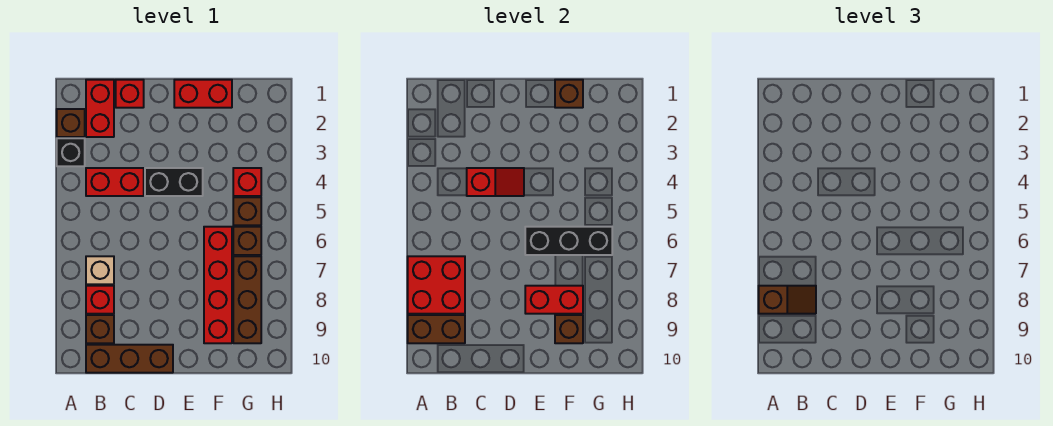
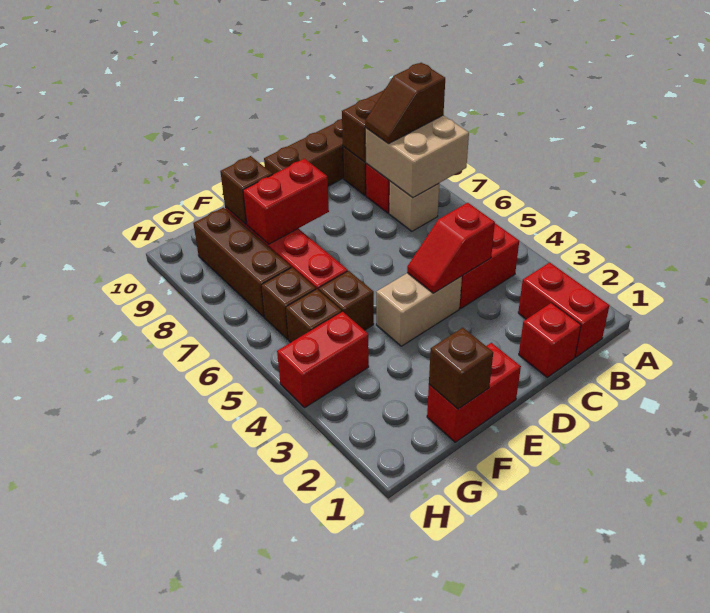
brown brick A2 level 1 -> brown brick F5 level 1
black brick A3 level 1 -> none
red brick A7:B8 level 2 -> tan brick A7:B8 level 2
black brick D4:E4 level 1 -> tan brick D4:E4 level 1
black brick E6:G6 level 2 -> none
red brick G4 level 1 -> red brick G4:H4 level 1

